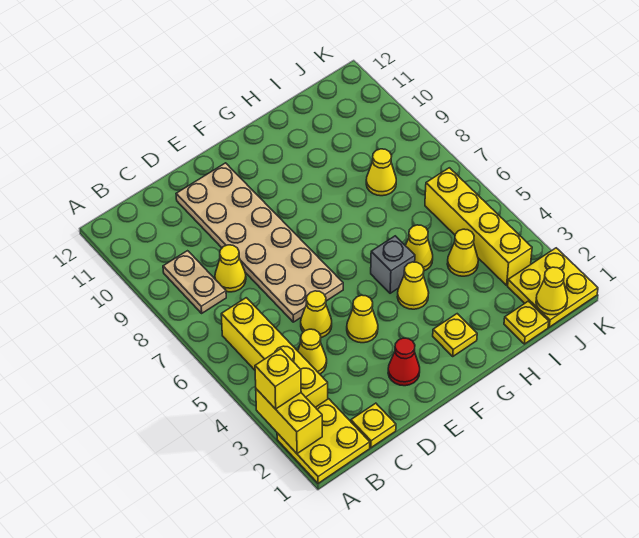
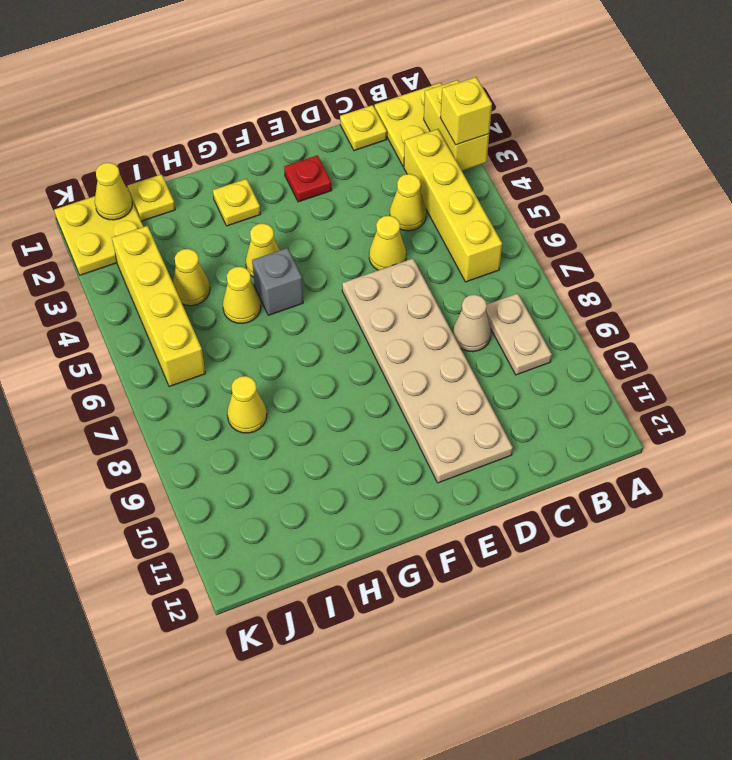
yellow cone C8 level 1 -> tan cone C8 level 1
red cone E2 level 1 -> red plate E2 level 1
yellow cone E4 level 1 -> none

